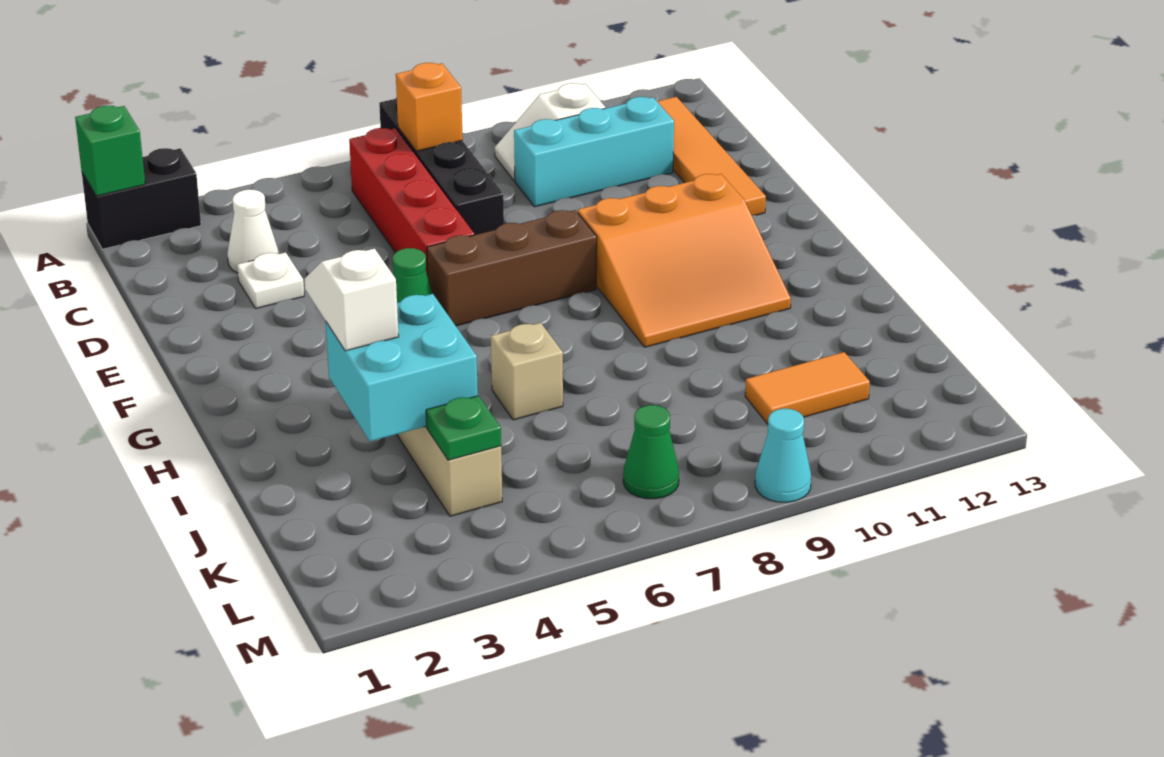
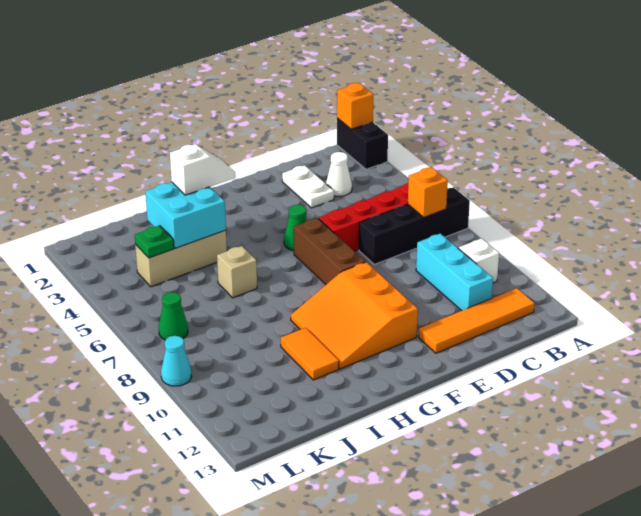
green brick A1 level 2 -> orange brick A1 level 2
white plate D3 level 1 -> white plate D2:D3 level 1
orange tile K10:K11 level 1 -> orange tile I10:I11 level 1

